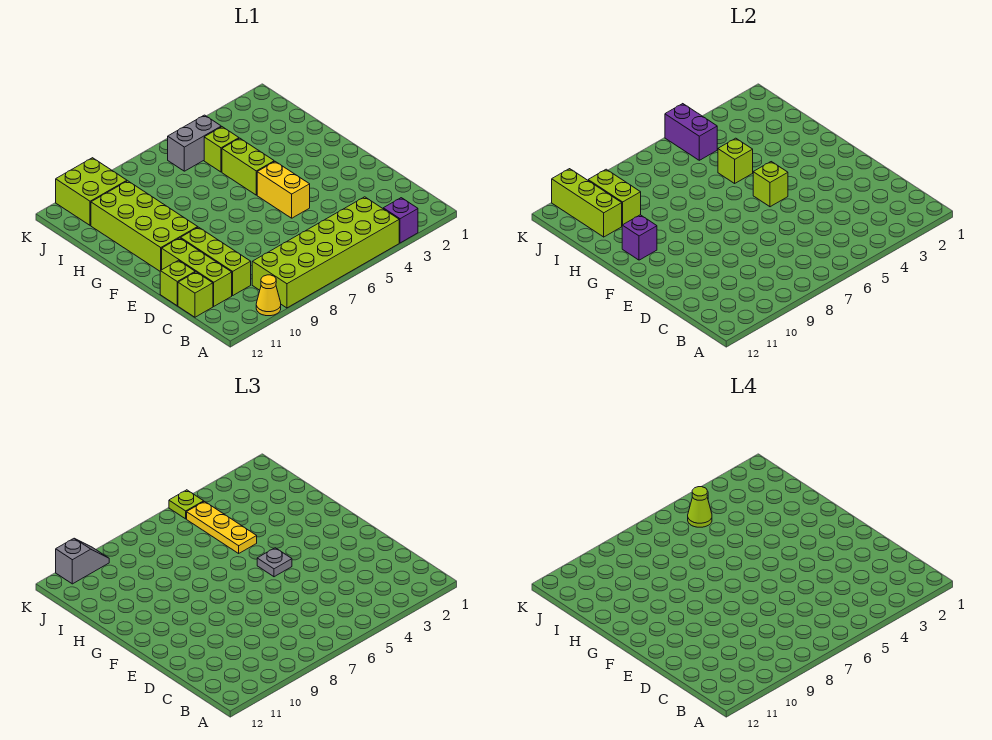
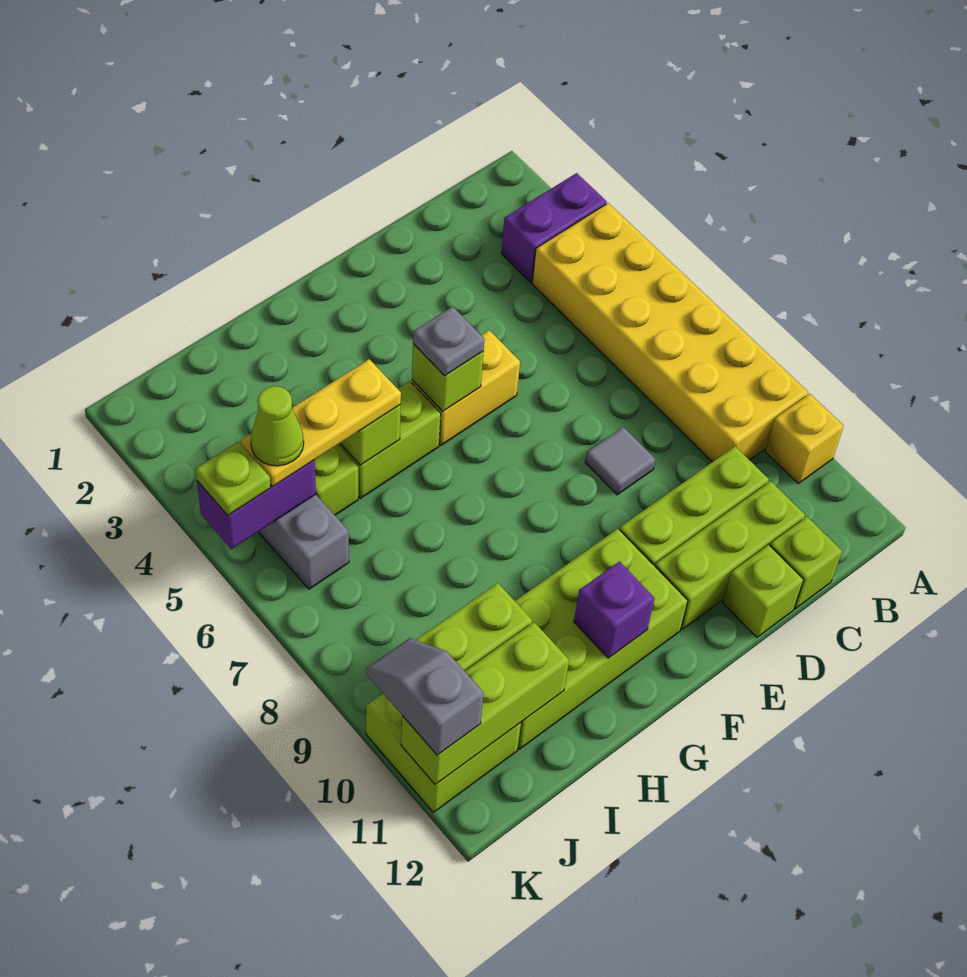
purple brick A3 level 1 -> purple brick A3:B3 level 1
lime brick A4:B9 level 1 -> yellow brick A4:B9 level 1
yellow cone A10 level 1 -> yellow brick A10 level 1
none -> grey tile D8 level 1

